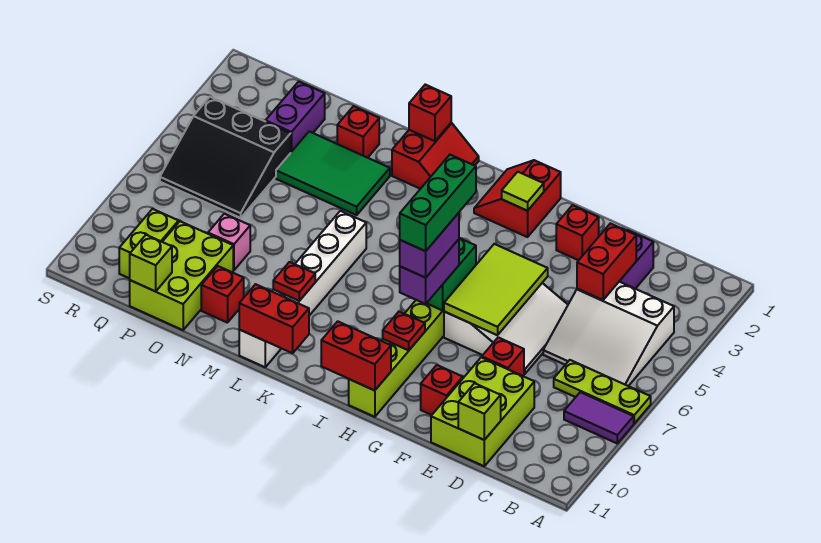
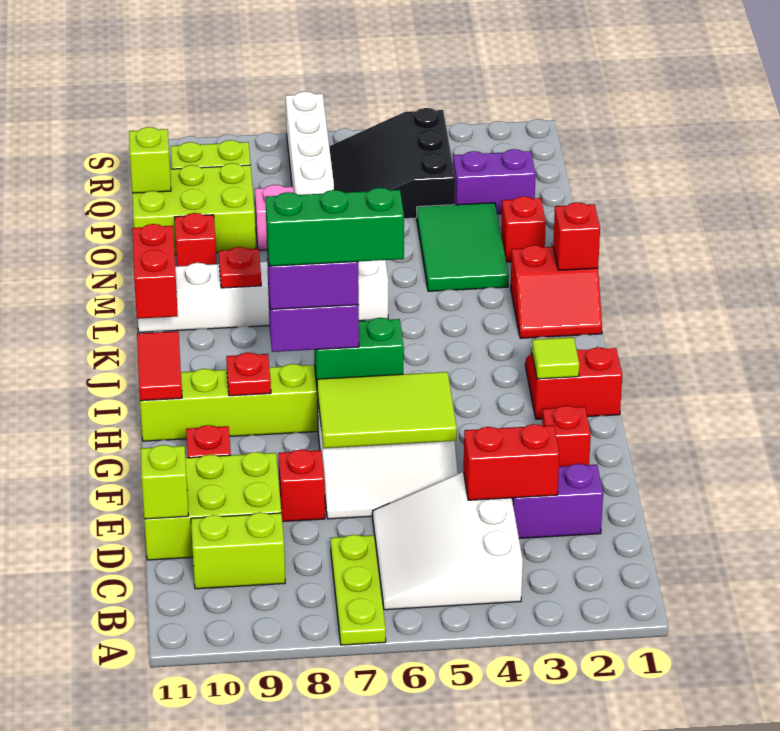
purple tile A8:B8 level 1 -> none
none -> lime brick C9:C10 level 1
red brick H11:I11 level 2 -> red tile H11:I11 level 2
none -> white brick P7:S7 level 1

